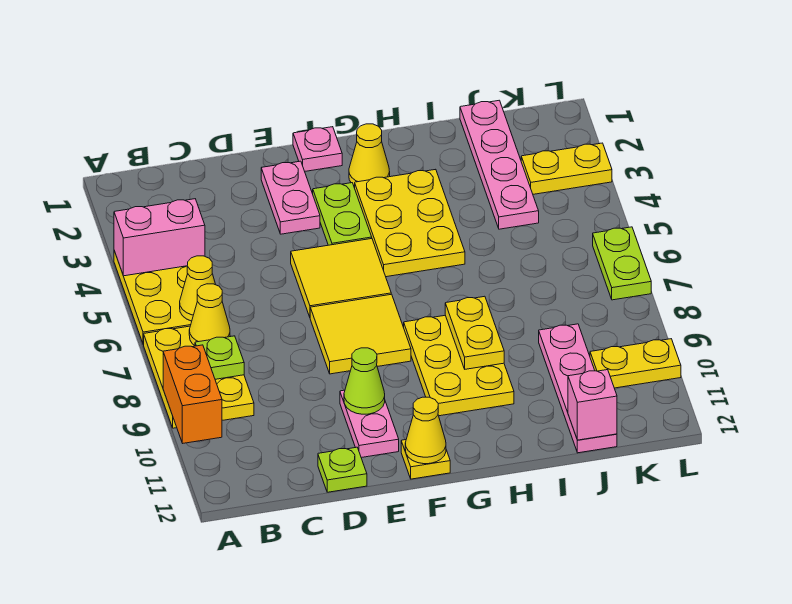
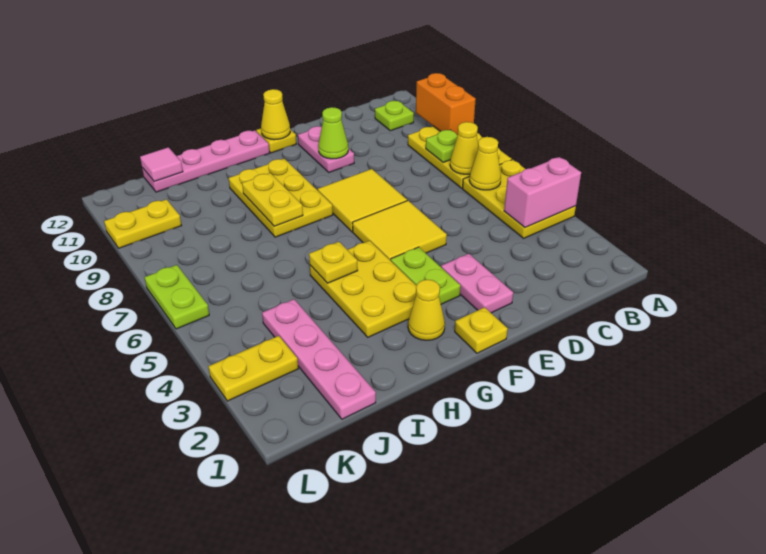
lime plate D12 level 1 -> lime plate B11 level 1
pink plate F1 level 1 -> yellow plate F1 level 1
none -> yellow plate H5 level 2
pink plate J9:J12 level 1 -> pink plate G12:J12 level 1
pink brick J12 level 2 -> pink tile J12 level 2

